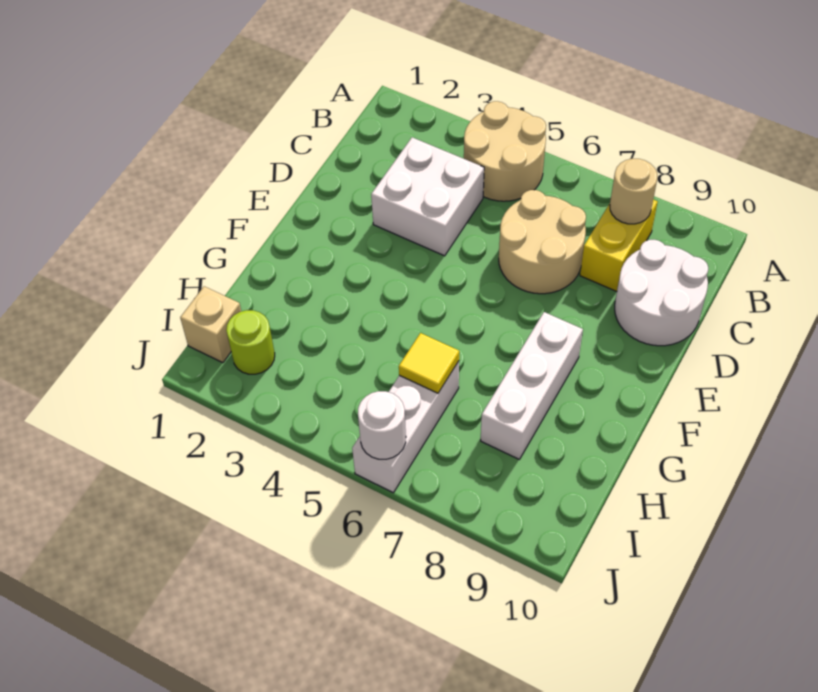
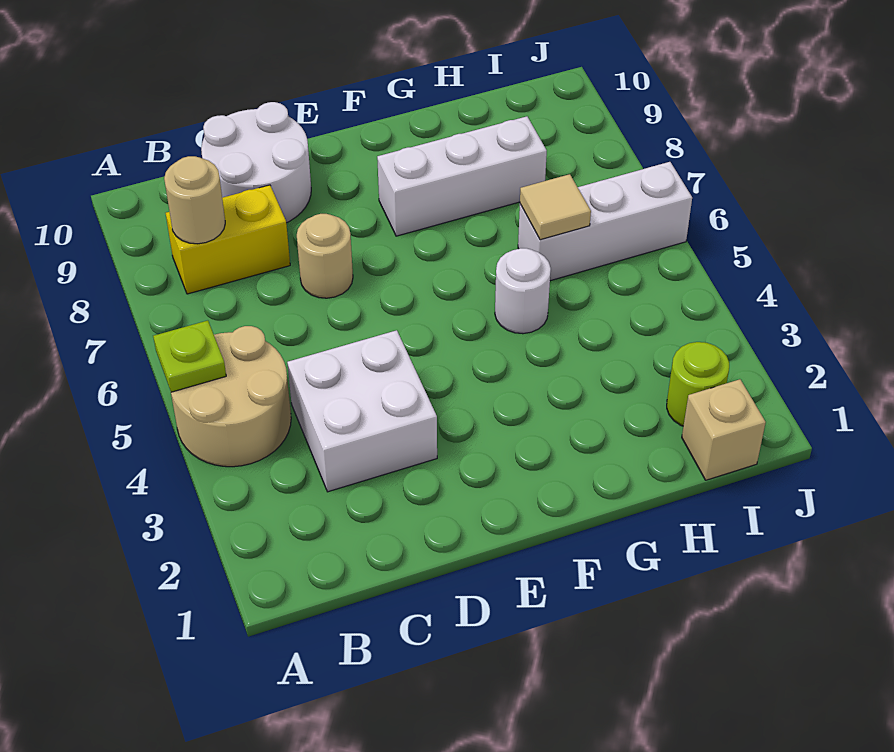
none -> lime plate A5 level 2
tan round brick C6:D7 level 1 -> tan round brick D7 level 1
yellow tile H6 level 2 -> tan tile H6 level 2
white round brick J6 level 2 -> white round brick G5 level 1

